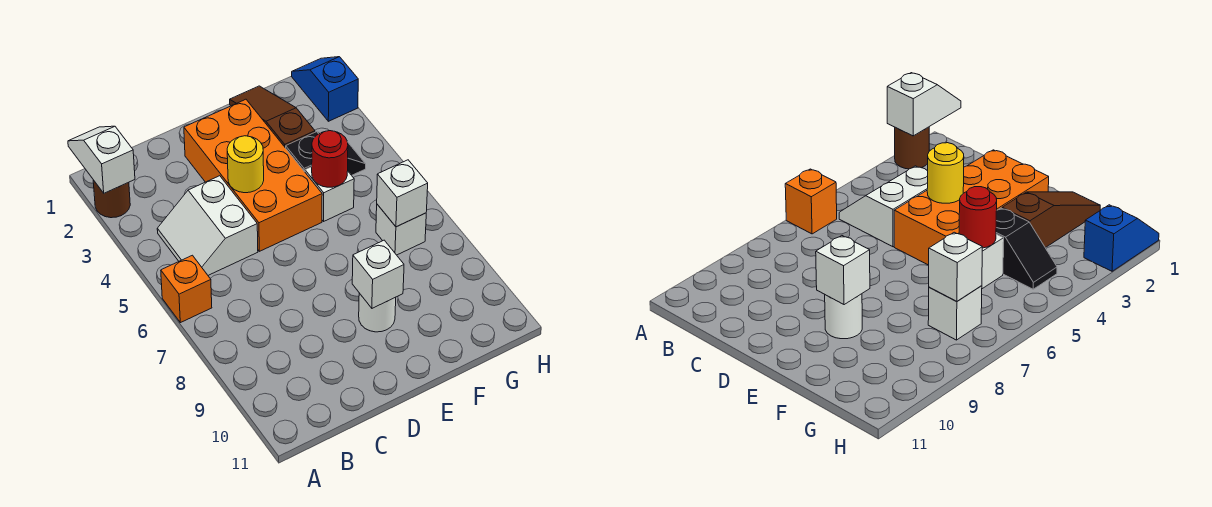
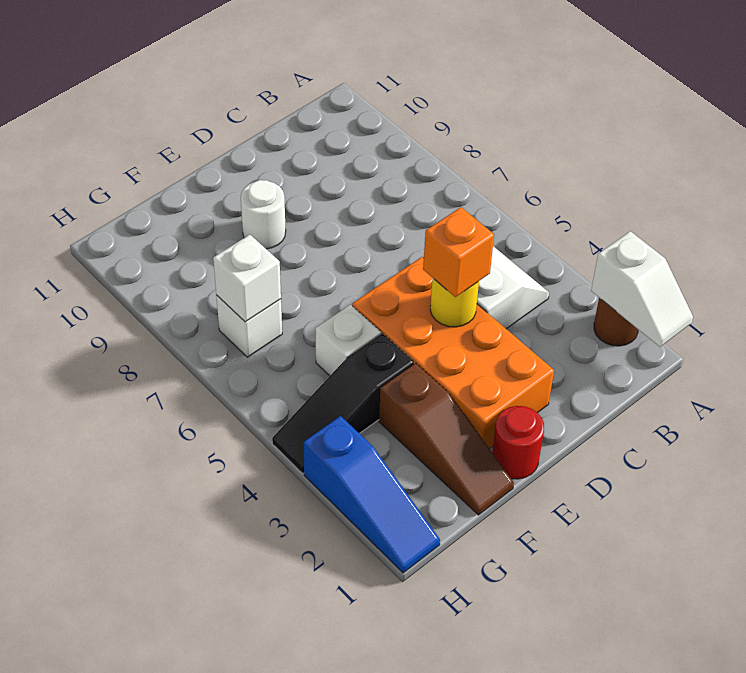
orange brick A6 level 1 -> orange brick D4 level 3
white brick E9 level 2 -> none
black slope F4:G4 level 1 top F -> black slope F4:H4 level 1 top F
red round brick F5 level 2 -> red round brick E1 level 1
blue slope H1:H2 level 1 top 2 -> blue slope H1:H3 level 1 top 3

